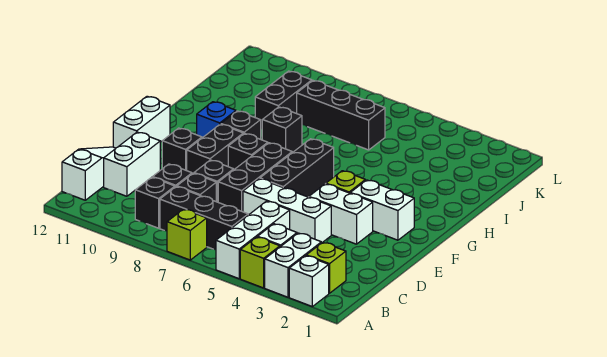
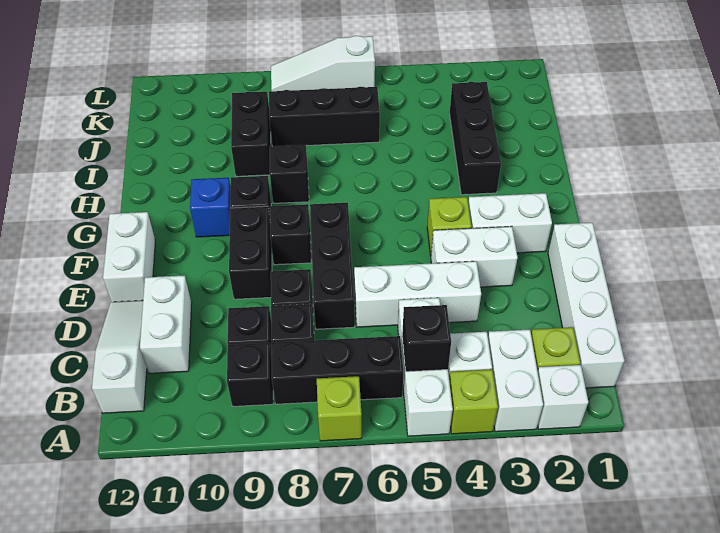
none -> white brick B1:E1 level 1
black brick E6:G6 level 1 -> black brick H3:J3 level 1
black brick E10 level 1 -> black brick B5 level 2
none -> white slope L6:L8 level 1 top 6

